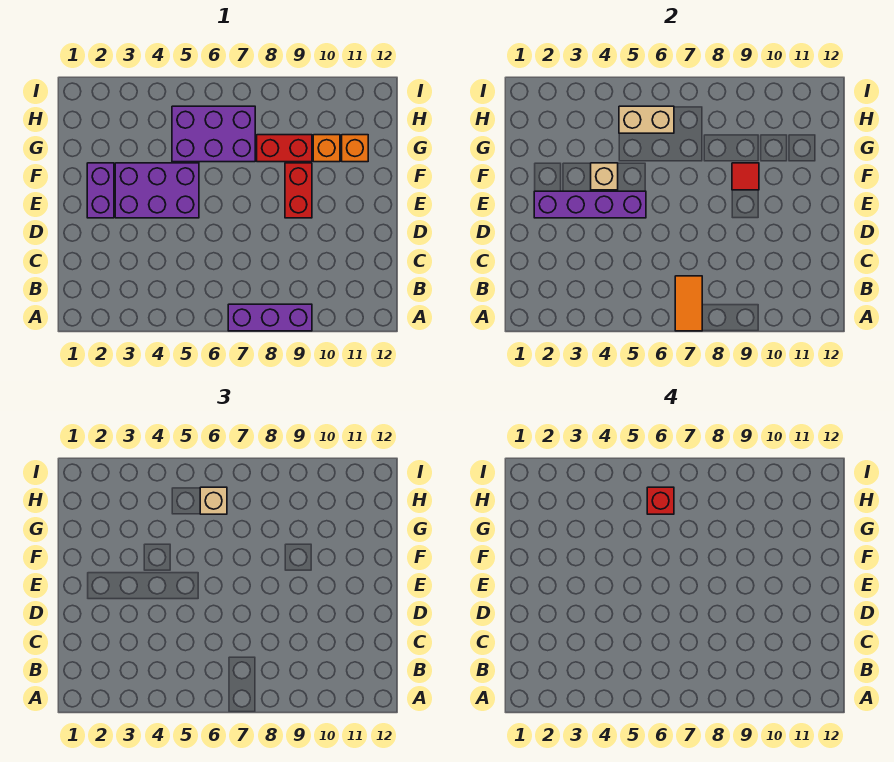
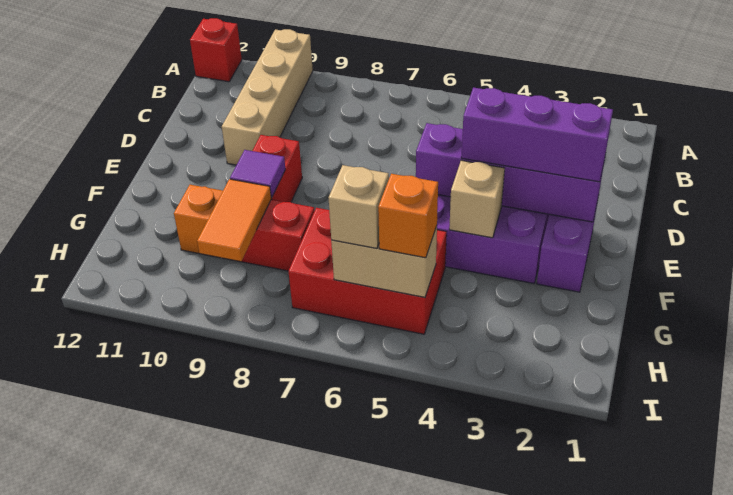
purple brick A7:A9 level 1 -> purple brick E2:E4 level 3
orange tile A7:B7 level 2 -> orange tile G9:H9 level 2
none -> tan brick A10:D10 level 1
red tile F9 level 2 -> purple tile F9 level 2
purple brick G5:H7 level 1 -> red brick G5:H7 level 1
orange brick G11 level 1 -> orange brick H5 level 3
red brick H6 level 4 -> red brick A12 level 1

